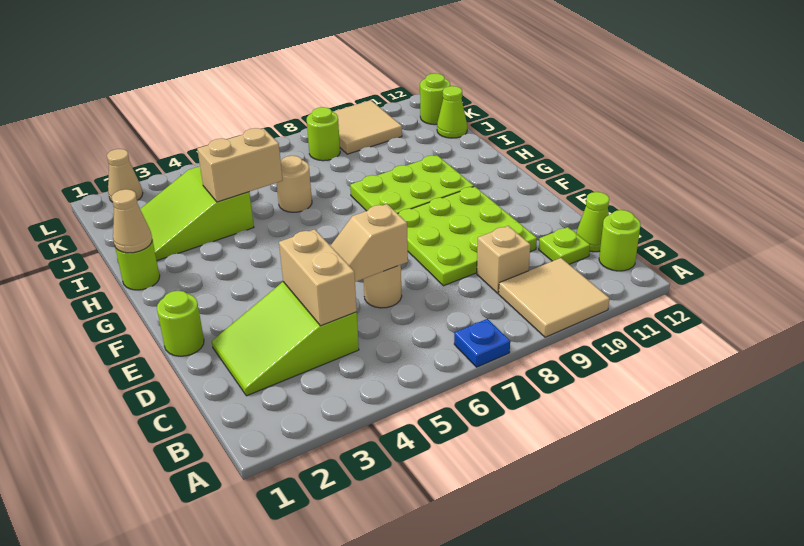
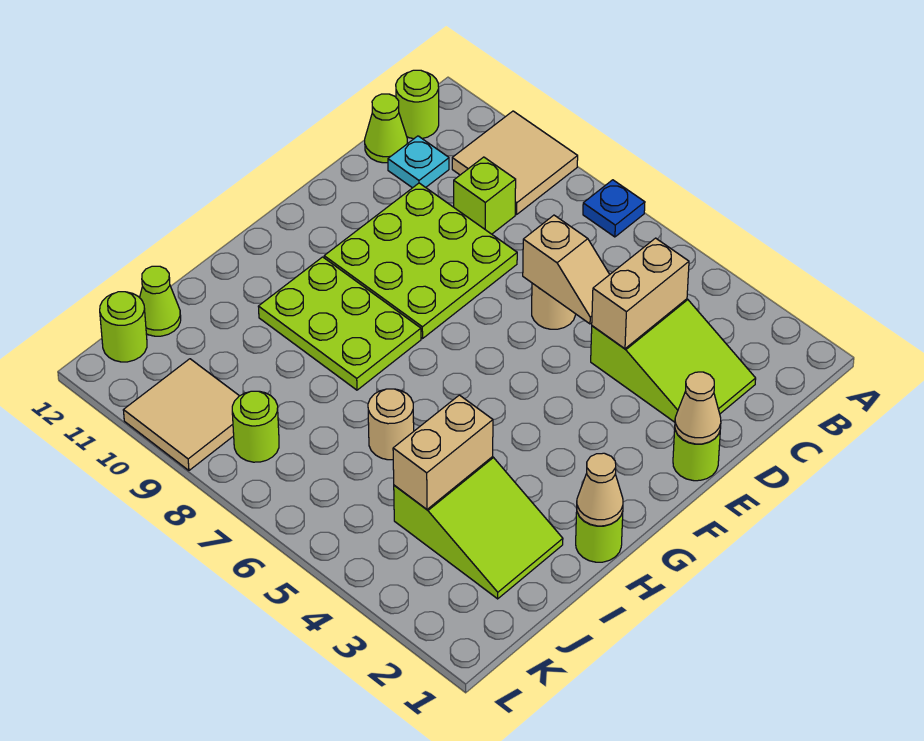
tan brick C9 level 1 -> lime brick C9 level 1
lime plate C11 level 1 -> cyan plate C11 level 1
tan brick I4:I5 level 2 -> tan brick I4:J4 level 2
tan cone L2 level 1 -> tan cone E1 level 2

